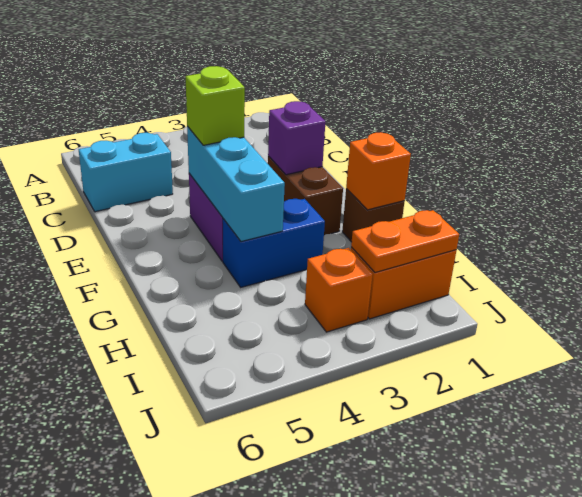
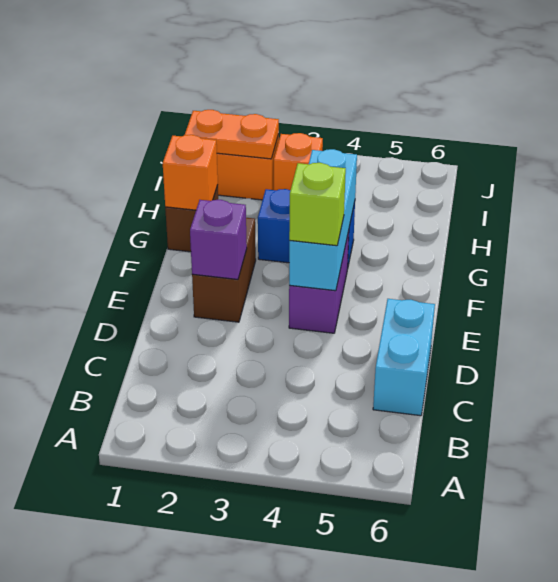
cyan brick C5:C6 level 1 -> cyan brick C6:D6 level 1

